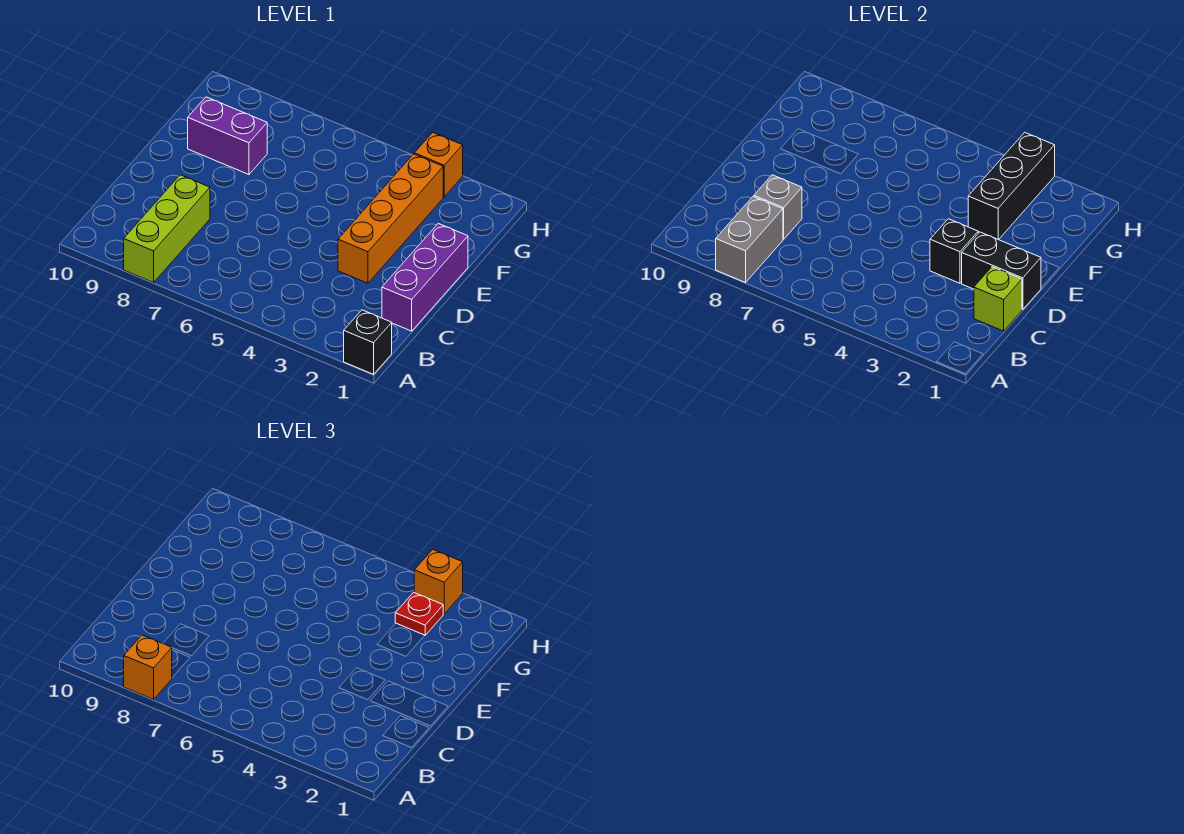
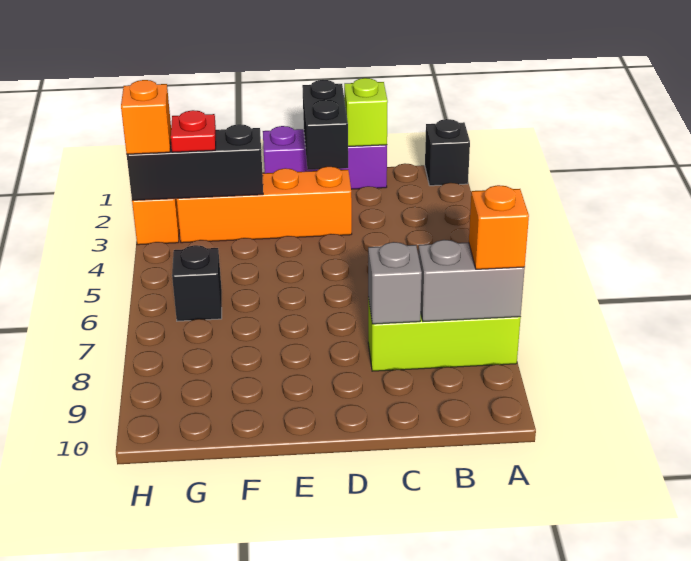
black brick D3 level 2 -> black brick G6 level 1
purple brick F8:F9 level 1 -> none

